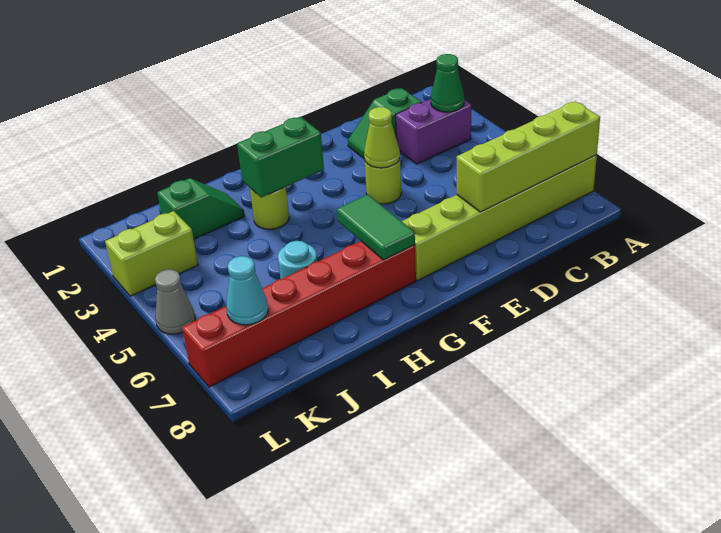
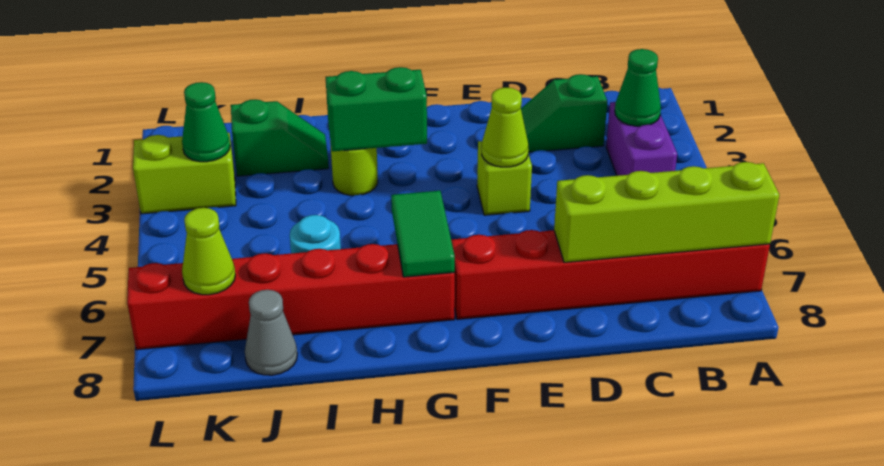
lime brick A7:F7 level 1 -> red brick A7:F7 level 1
purple brick B3:C3 level 1 -> purple brick B3:B4 level 1
lime round brick E4 level 1 -> lime brick E4 level 1
none -> green cone K3 level 2
cyan cone K7 level 2 -> lime cone K7 level 2
grey cone L5 level 1 -> grey cone J8 level 1

